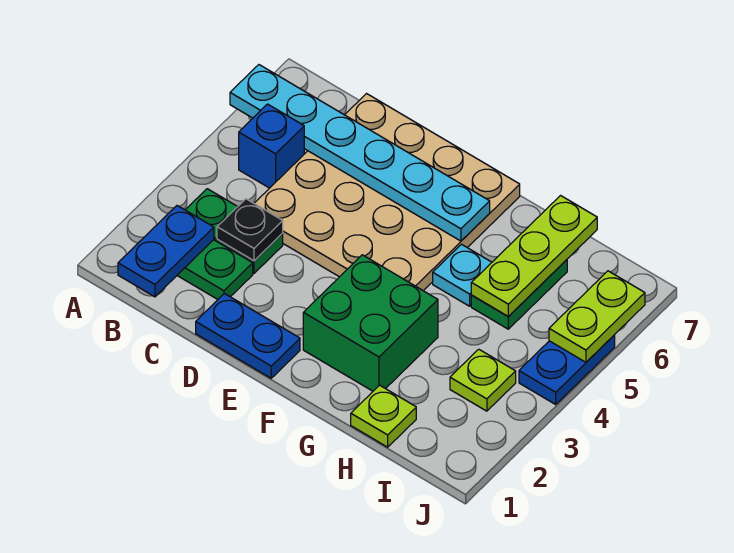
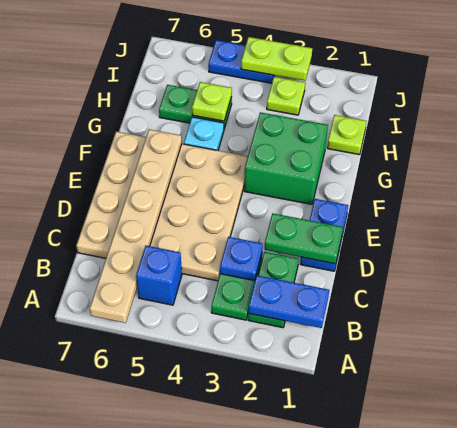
cyan plate A6:F6 level 2 -> tan plate A6:F6 level 2
black plate C3 level 2 -> blue plate C3 level 2
none -> green plate D1:D2 level 2
lime plate H5:H7 level 2 -> lime plate H5 level 2
lime plate J5:J6 level 2 -> lime plate J3:J4 level 2

